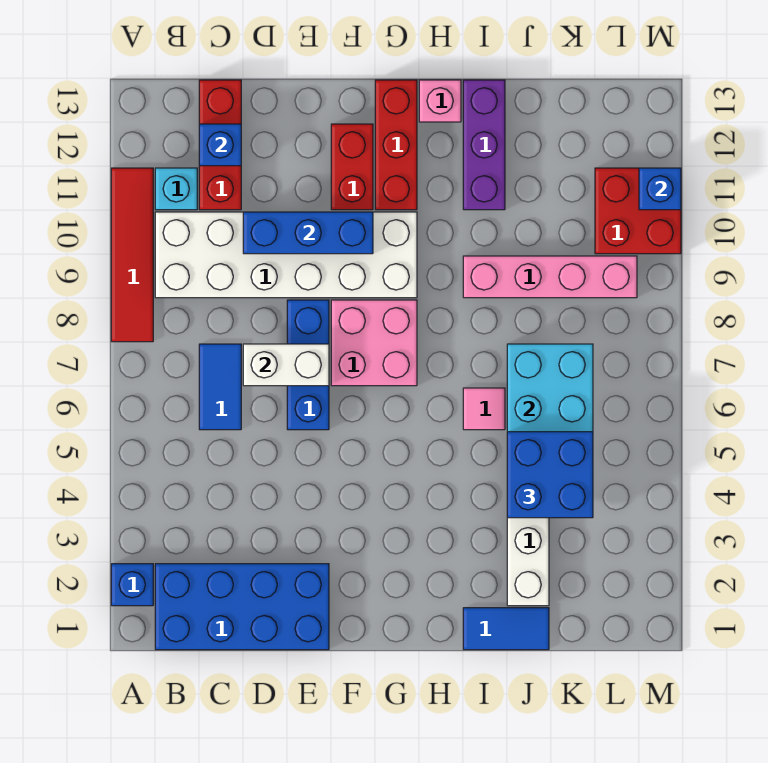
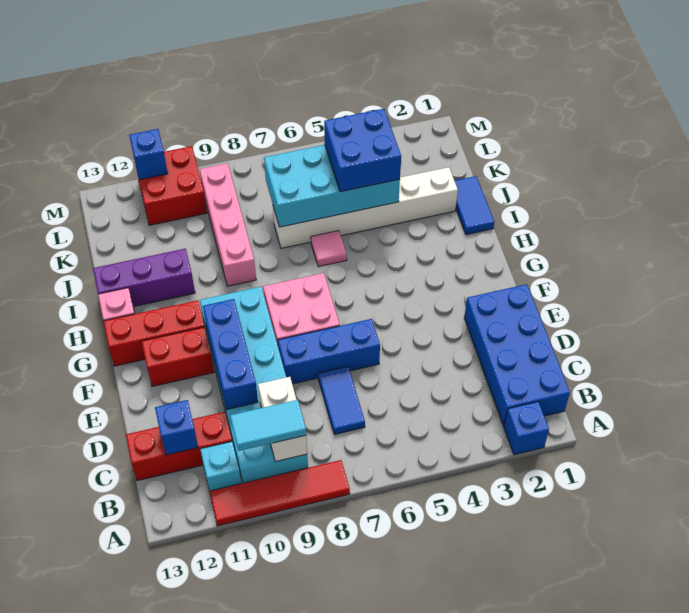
white brick B9:G10 level 1 -> cyan brick B9:G10 level 1
none -> cyan tile B9:B10 level 3
blue tile C6:C7 level 1 -> blue tile C7:D7 level 1
white brick D7:E7 level 2 -> white brick B9:C9 level 2

